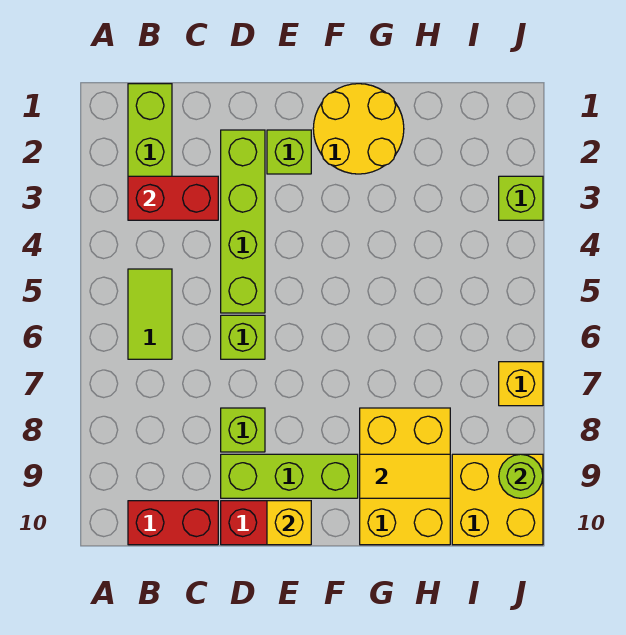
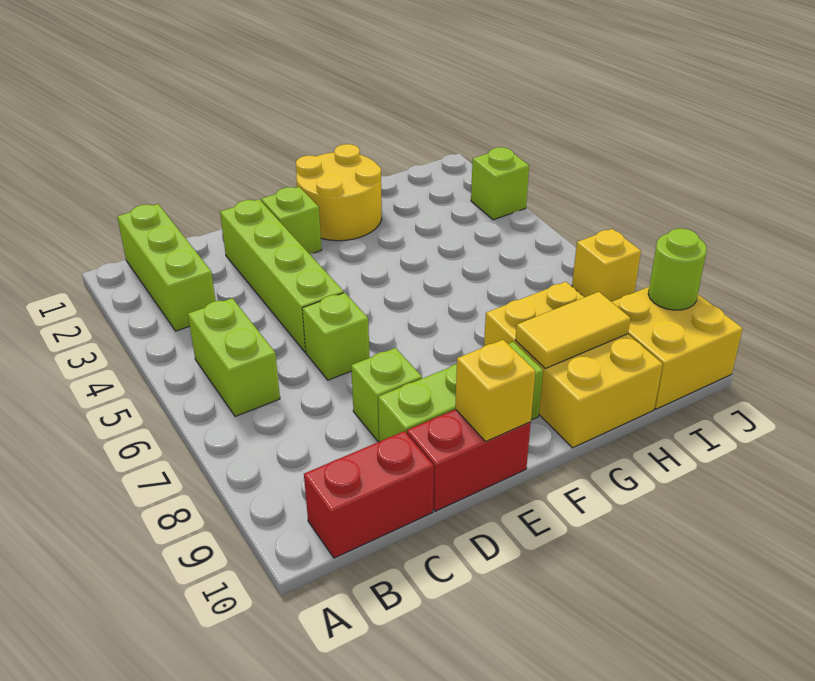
red brick B3:C3 level 2 -> none
lime tile B5:B6 level 1 -> lime brick B5:B6 level 1

